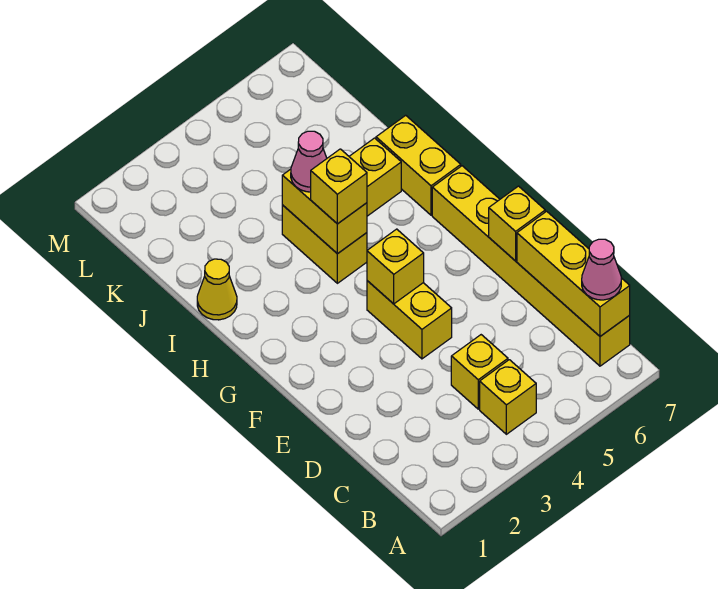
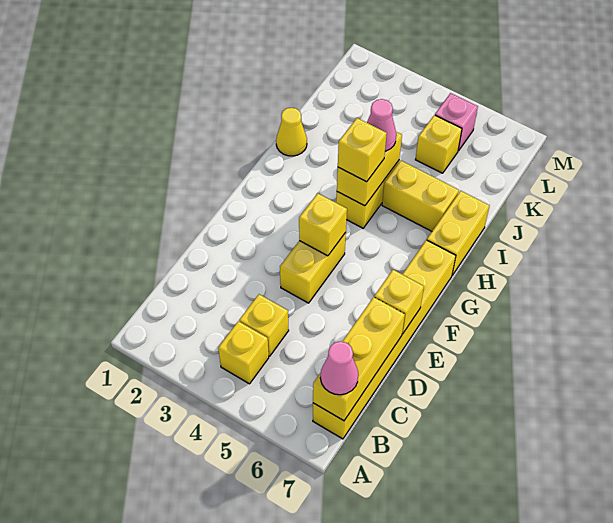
none -> yellow brick K5 level 1
none -> pink brick L5 level 1

